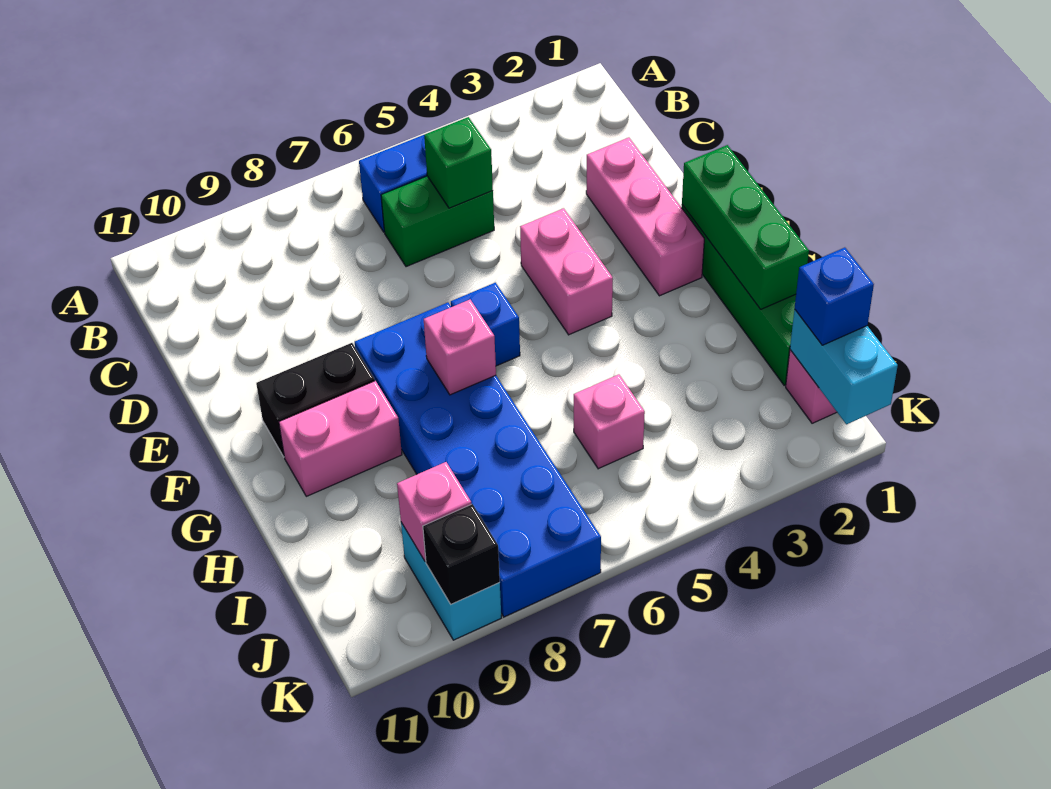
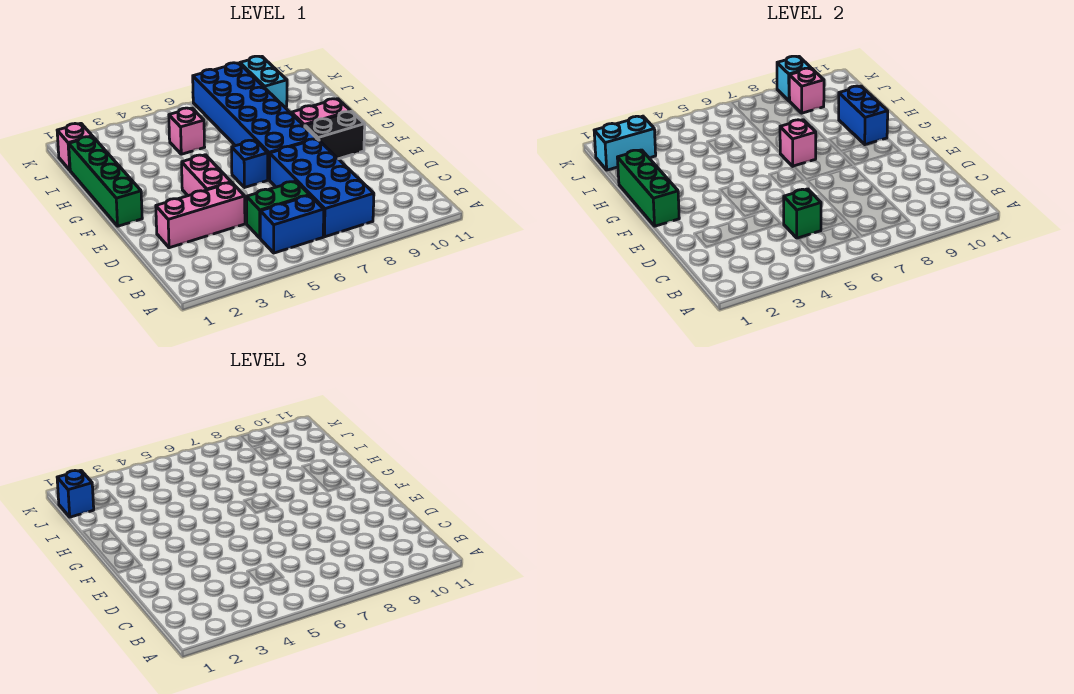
none -> blue brick B7:E8 level 1
pink brick D2:F2 level 1 -> pink brick D2:D4 level 1
none -> blue brick G10:H10 level 2
cyan brick J1:K1 level 2 -> cyan brick J1:J2 level 2
black brick K9 level 2 -> cyan brick K9 level 2

